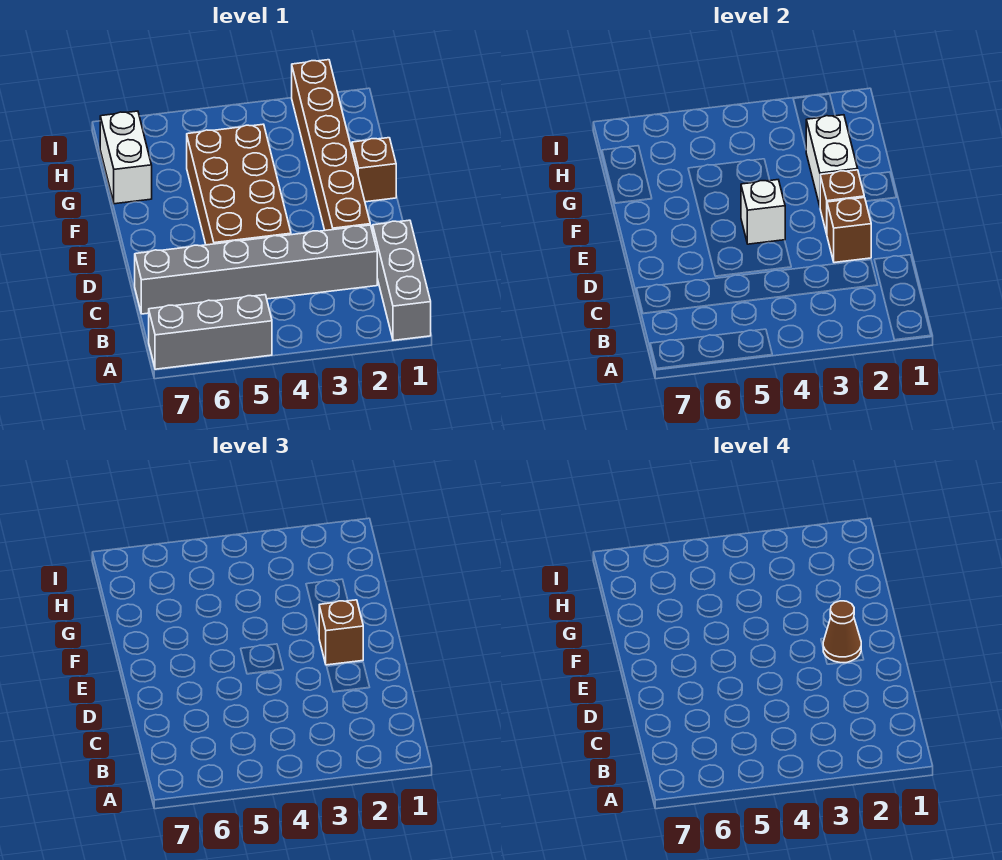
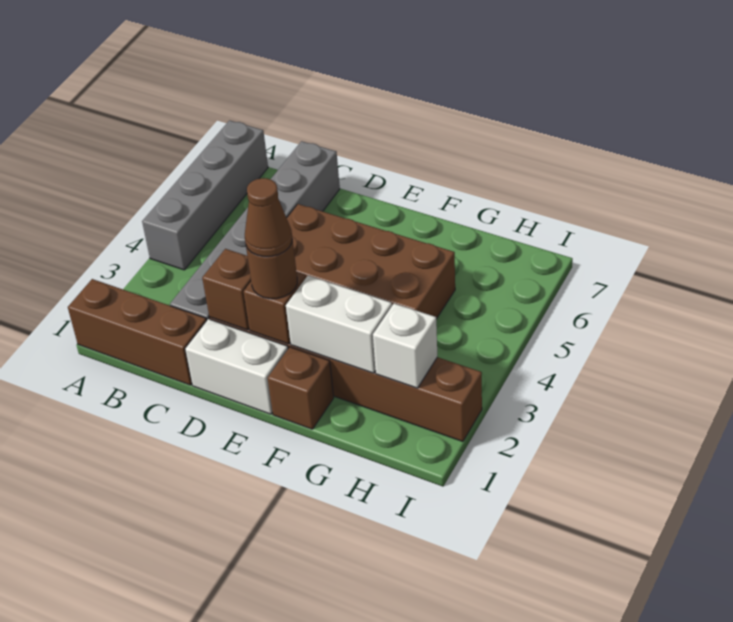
grey brick A1:C1 level 1 -> brown brick A1:C1 level 1
grey brick A5:A7 level 1 -> grey brick A4:A7 level 1
brown brick E2 level 3 -> brown round brick E2 level 3
white brick E4 level 2 -> white brick H2 level 2
white brick G7:H7 level 1 -> white brick D1:E1 level 1

